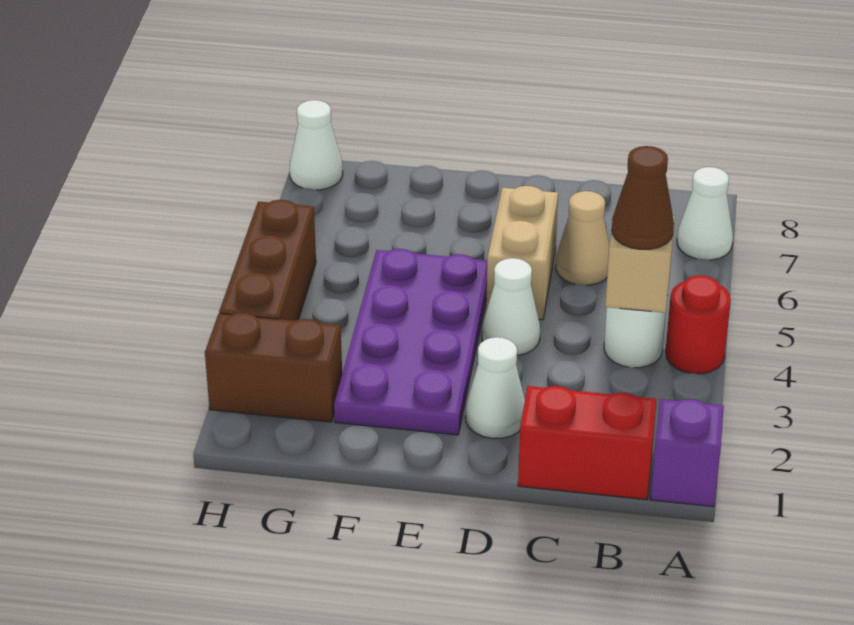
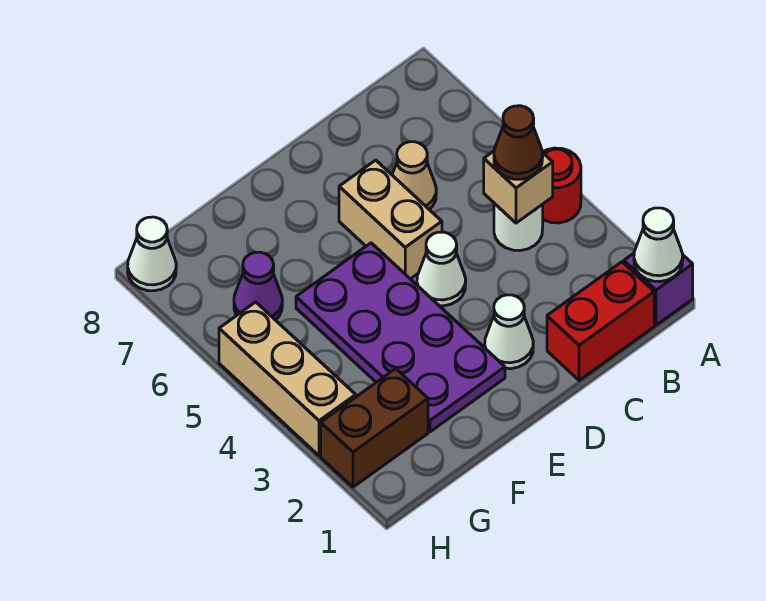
white cone A7 level 1 -> white cone A1 level 2
none -> purple cone G6 level 1
brown brick H3:H5 level 1 -> tan brick H3:H5 level 1

